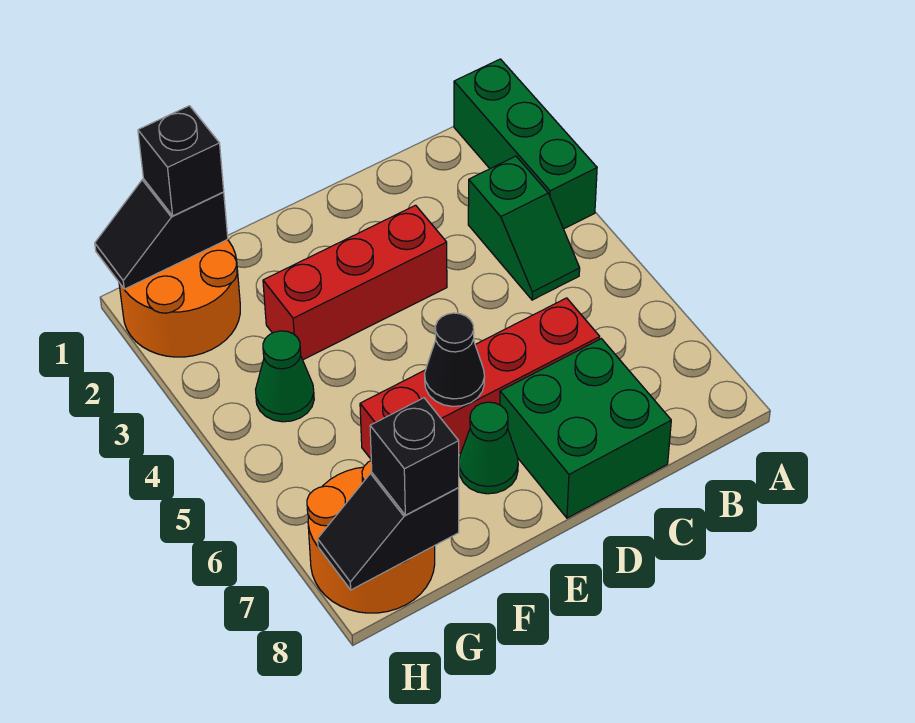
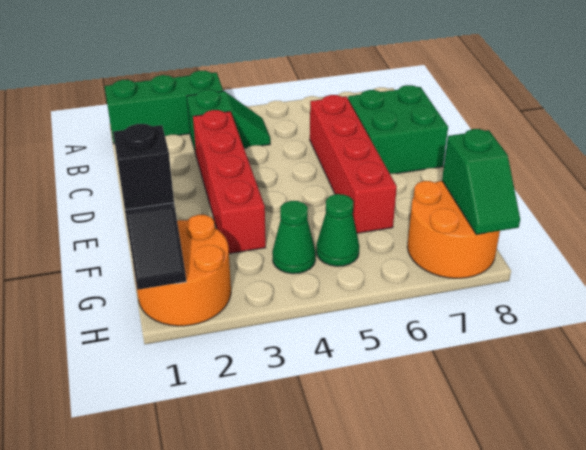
red brick D3:F3 level 1 -> red brick C3:F3 level 1
black cone E6 level 2 -> none
green cone E7 level 1 -> green cone G5 level 1
black slope G8:H8 level 2 top G -> green slope G8:H8 level 2 top G
black brick G8 level 3 -> none

